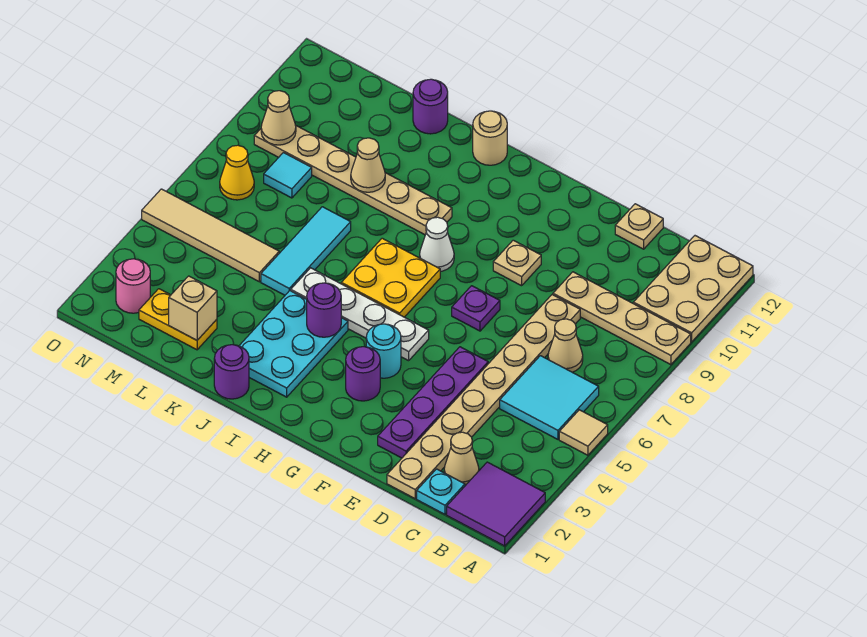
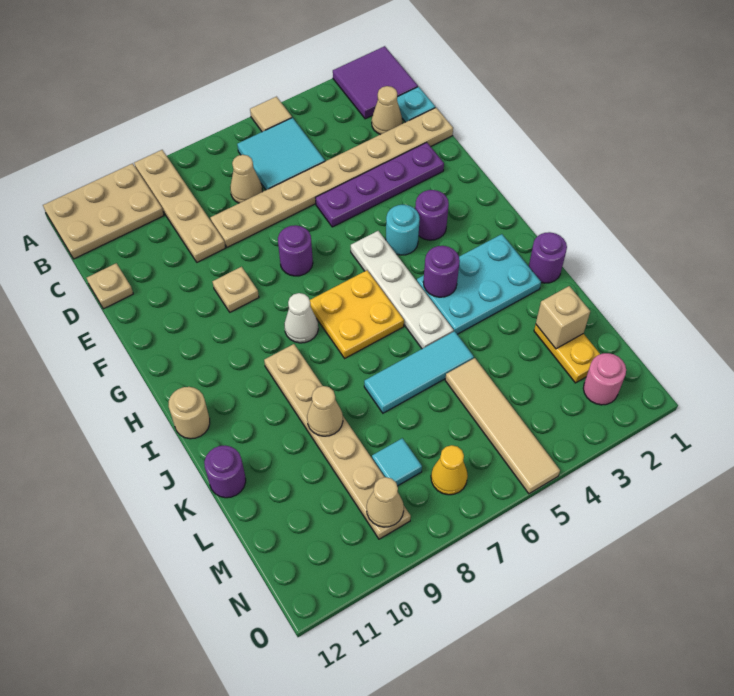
purple plate F7 level 1 -> purple round brick F7 level 1

